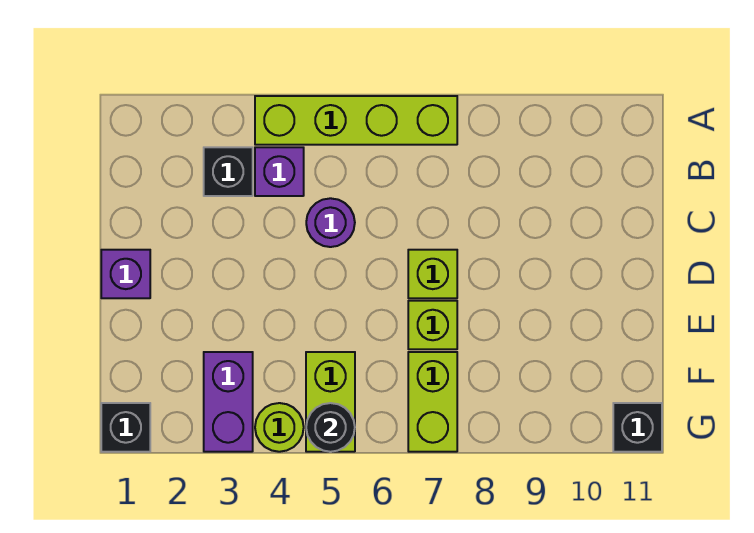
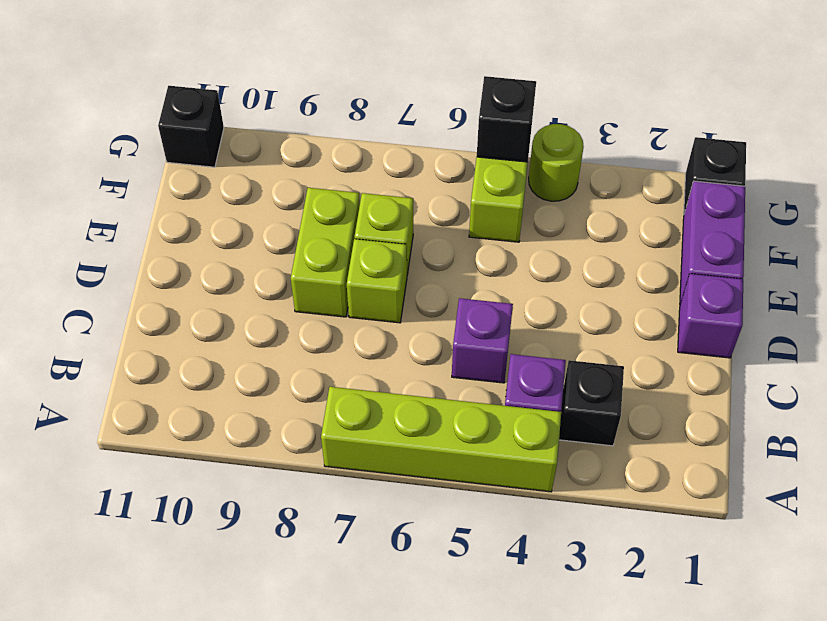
purple round brick C5 level 1 -> purple brick C5 level 1
purple brick F3:G3 level 1 -> purple brick E1:F1 level 1
lime brick F7:G7 level 1 -> lime brick D8:E8 level 1
black round brick G5 level 2 -> black brick G5 level 2

